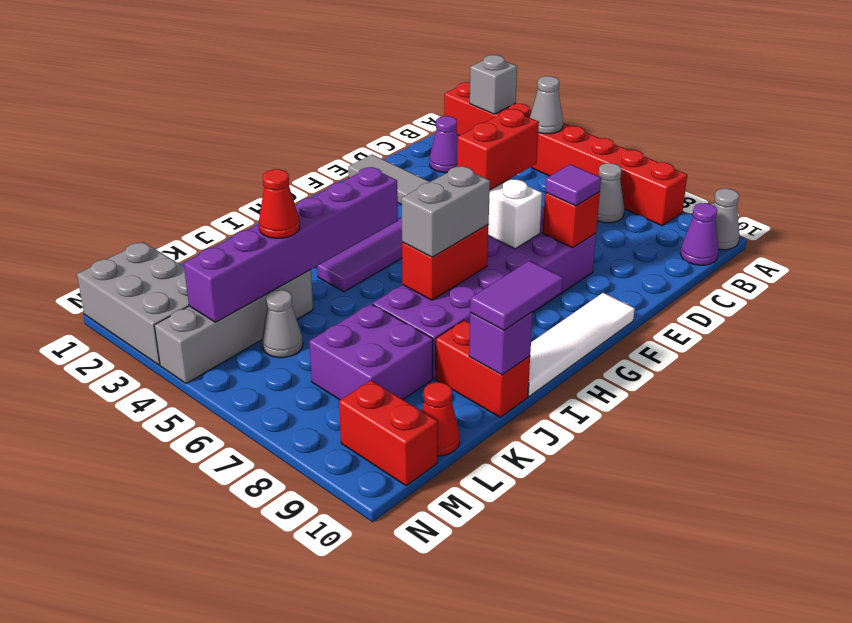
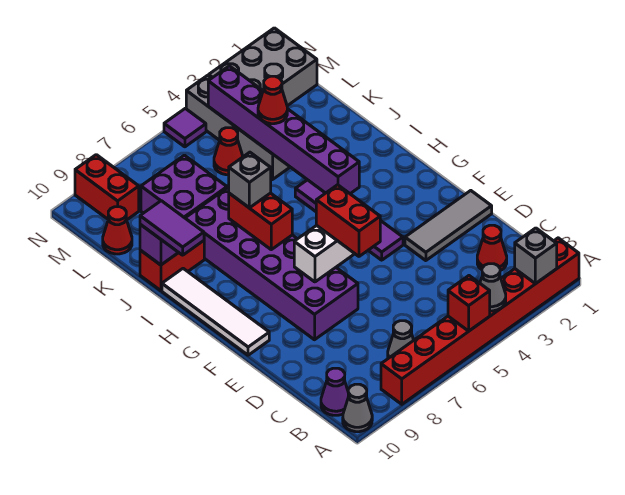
purple cone C2 level 1 -> red cone C2 level 1
red brick E8 level 2 -> red brick A5 level 2
purple tile E8 level 3 -> purple tile N5 level 1
grey brick H7:I7 level 3 -> grey brick I7 level 3
grey cone L5 level 1 -> red cone L5 level 1
red brick M9:M10 level 1 -> red brick M9:N9 level 1

